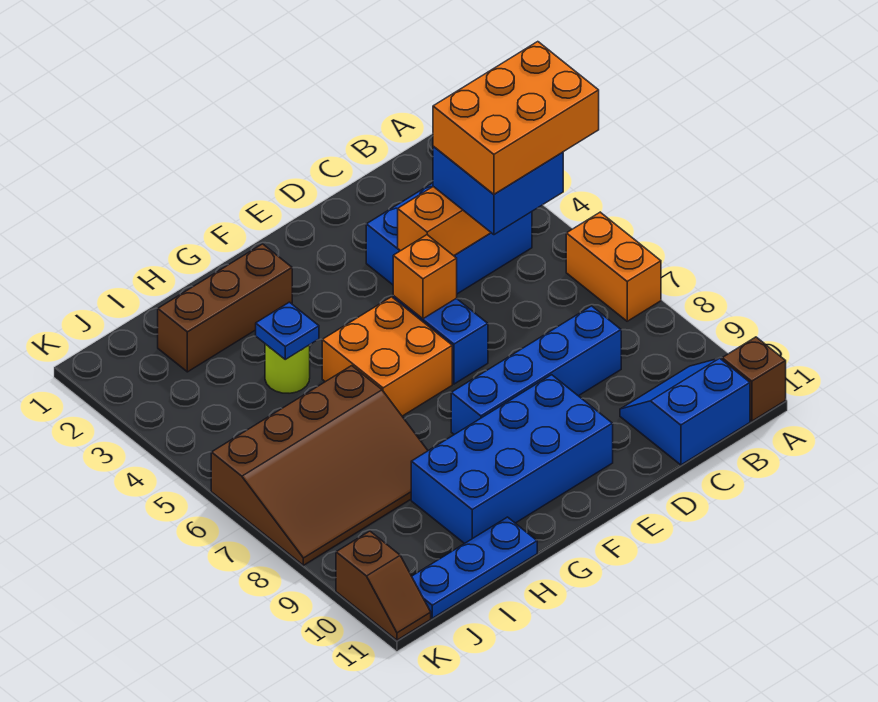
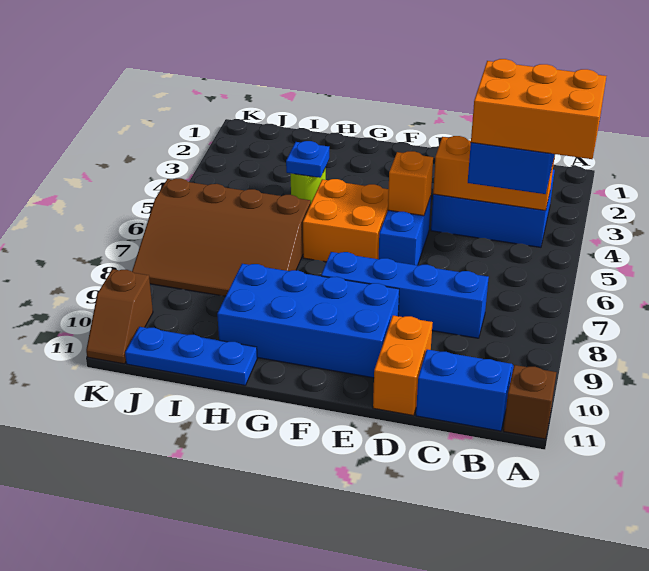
orange brick A6:A7 level 1 -> orange brick D10:D11 level 1
brown brick G2:I2 level 1 -> none

